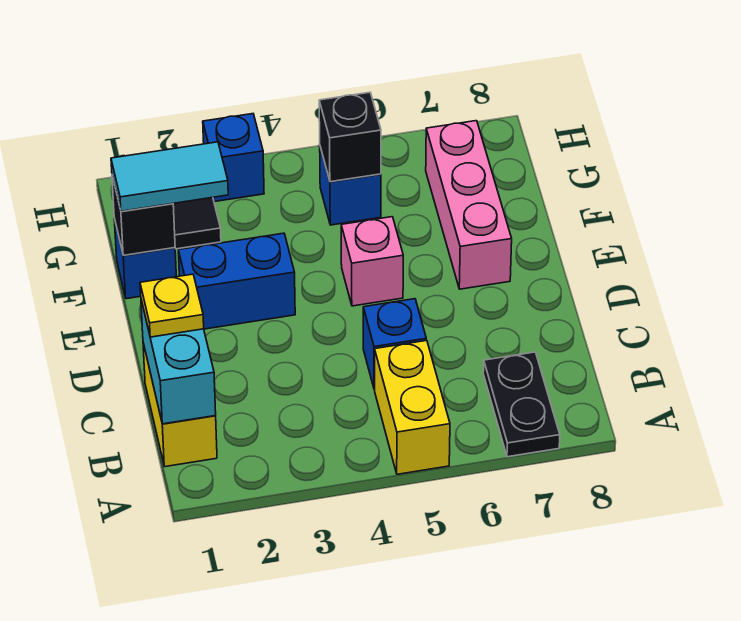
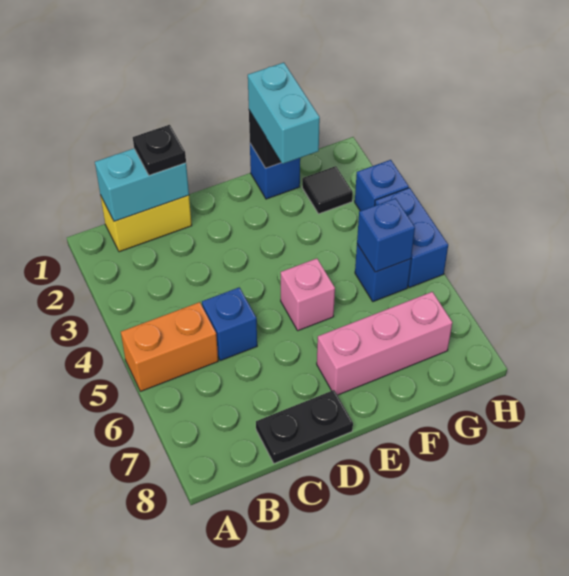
yellow brick A5:B5 level 1 -> orange brick A5:B5 level 1
black plate A7:B7 level 1 -> black plate C8:D8 level 1
yellow plate C1 level 3 -> black plate C1 level 3
blue brick E2:E3 level 1 -> blue brick H4:H5 level 1
cyan tile F1:F2 level 3 -> cyan brick F1:F2 level 3
black brick G5 level 2 -> blue brick G5 level 2

